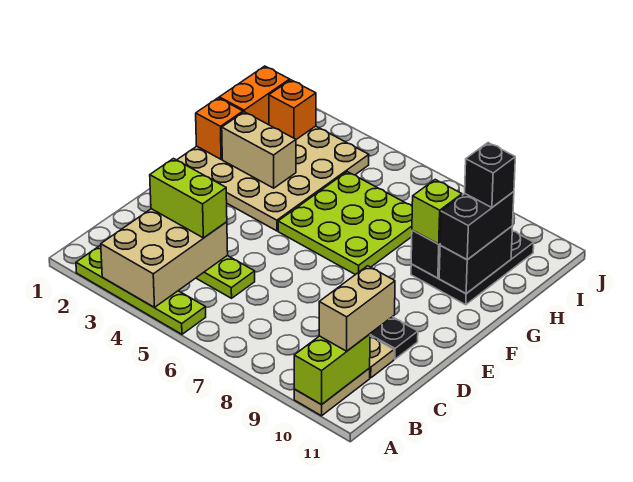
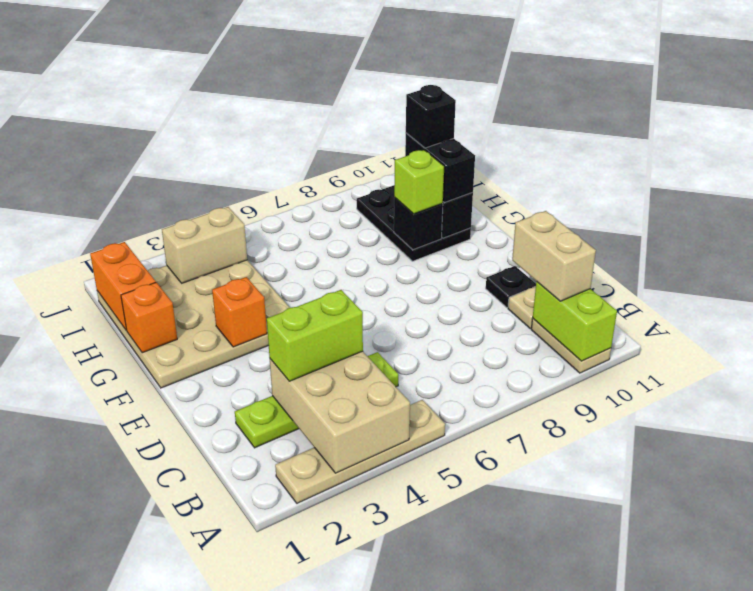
lime plate A2:A5 level 1 -> tan plate A2:A5 level 1
lime plate F5:H7 level 1 -> none
tan brick G2:G3 level 2 -> tan brick I3:I4 level 2
orange brick I2 level 2 -> orange brick F3 level 2

